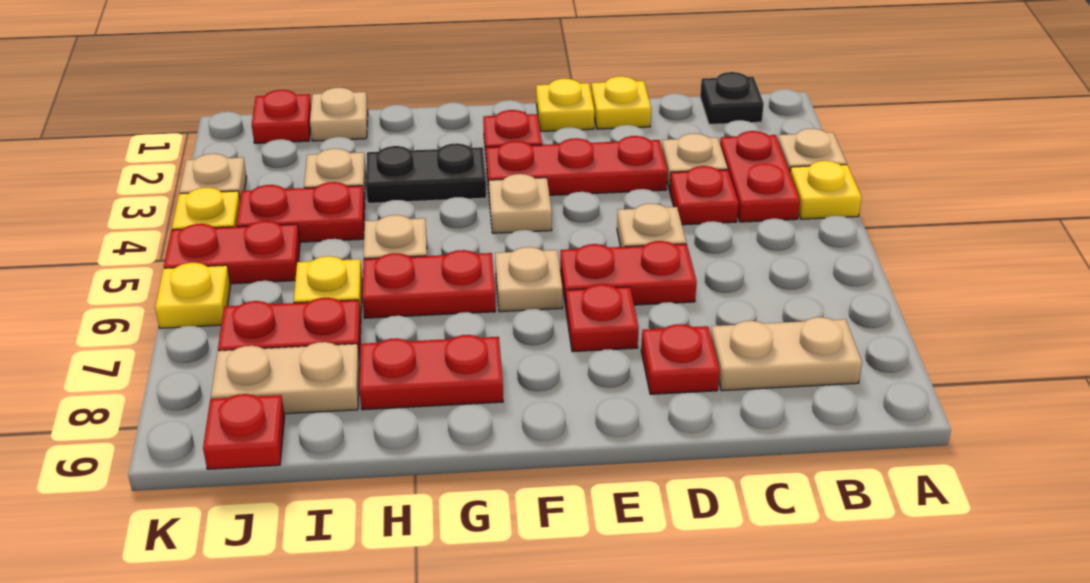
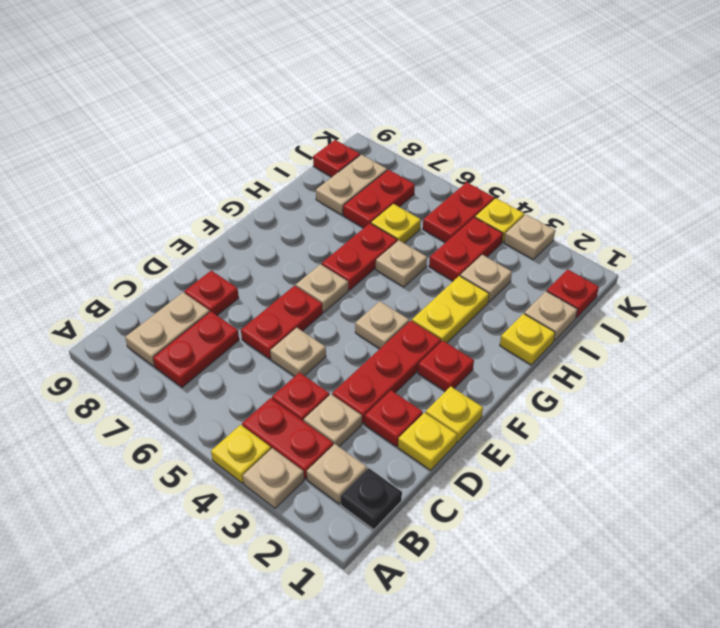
none -> tan plate B2 level 1
red plate E7 level 1 -> red plate D2 level 1
black plate G3:H3 level 1 -> yellow plate G3:H3 level 1
red plate G8:H8 level 1 -> red plate B7:C7 level 1
yellow plate K6 level 1 -> yellow plate H1 level 1

